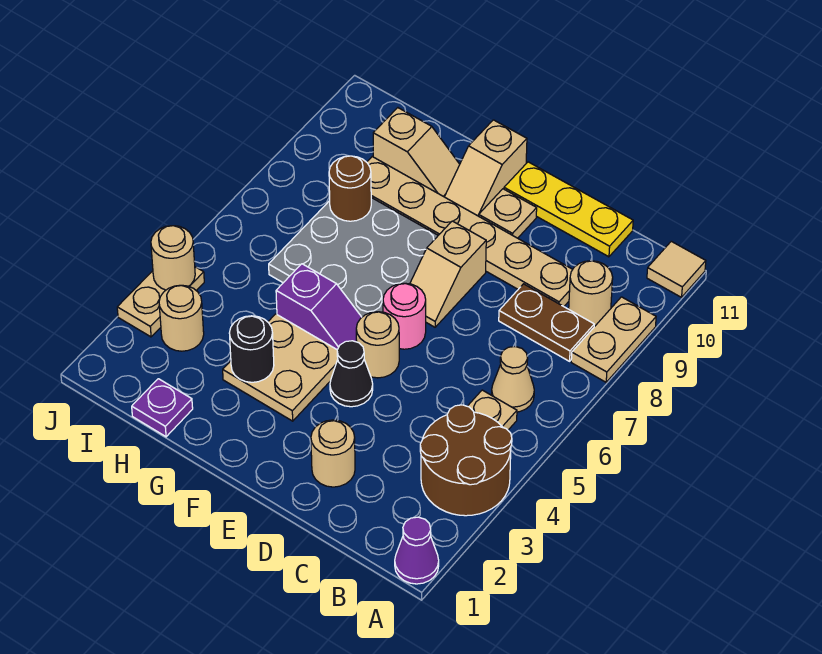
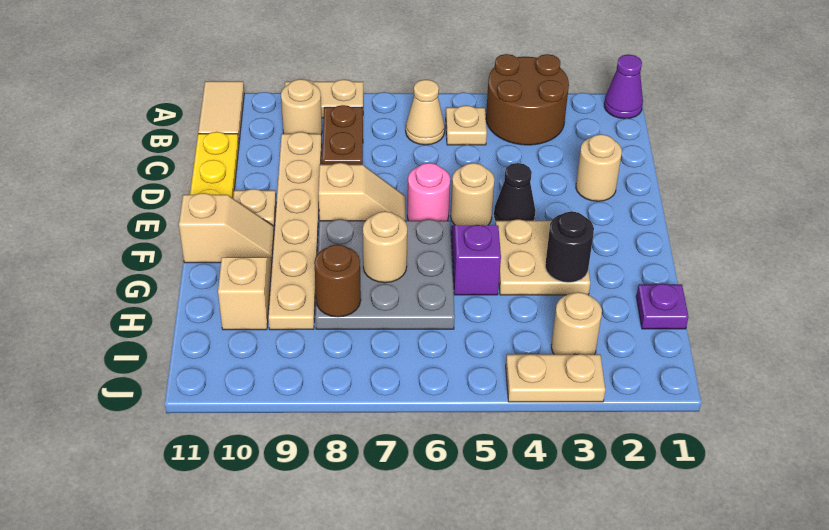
tan tile A11 level 1 -> tan tile A11:B11 level 1
tan round brick J4 level 2 -> tan round brick G7 level 2

